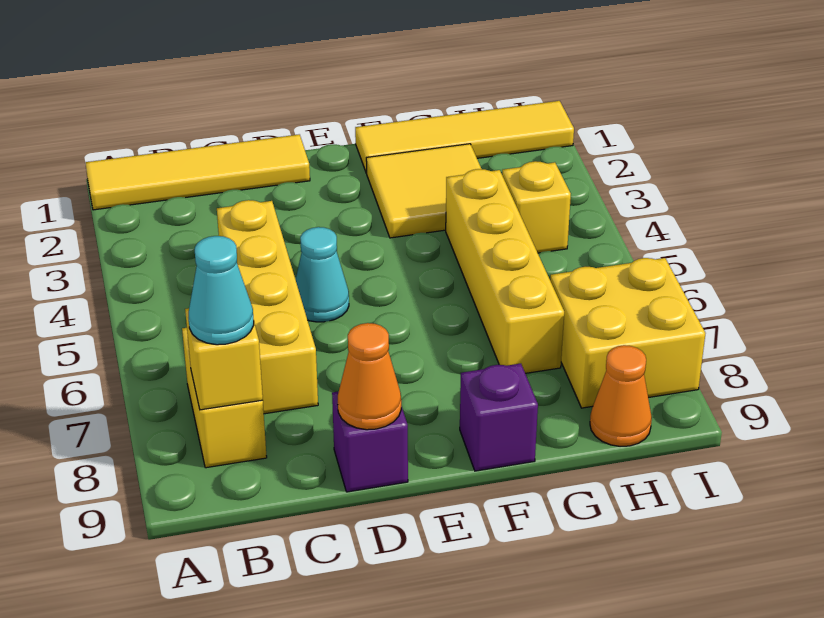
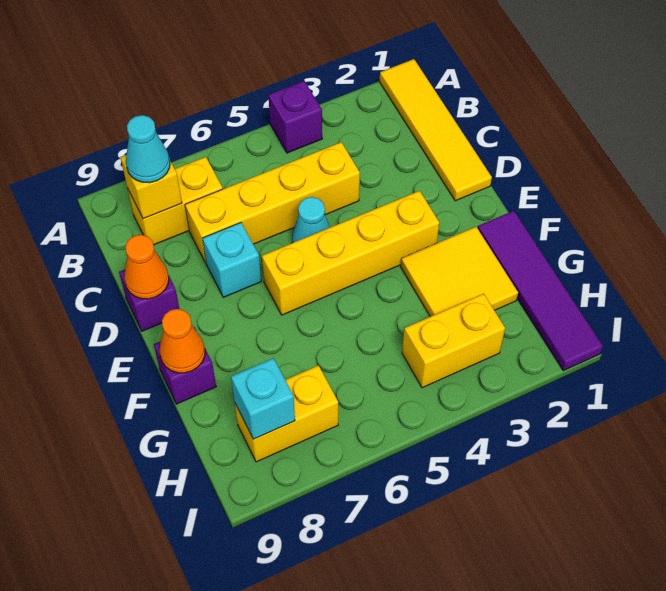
none -> purple brick A4 level 1
none -> cyan brick D7 level 1
yellow tile F1:I1 level 1 -> purple tile F1:I1 level 1
yellow brick G4:G7 level 1 -> yellow brick E3:E6 level 1
yellow brick H4 level 1 -> yellow brick H3:H4 level 1
yellow brick H7:I8 level 1 -> yellow brick H7:H8 level 1
none -> cyan brick H8 level 2
orange cone H9 level 1 -> orange cone F9 level 2

